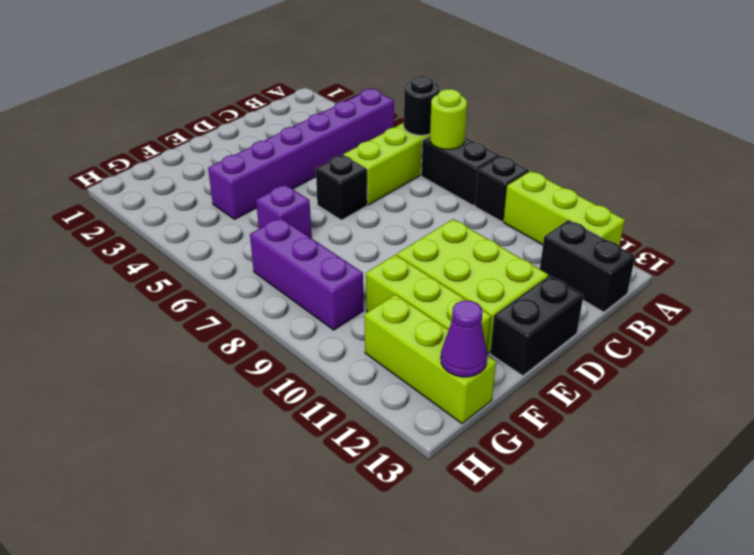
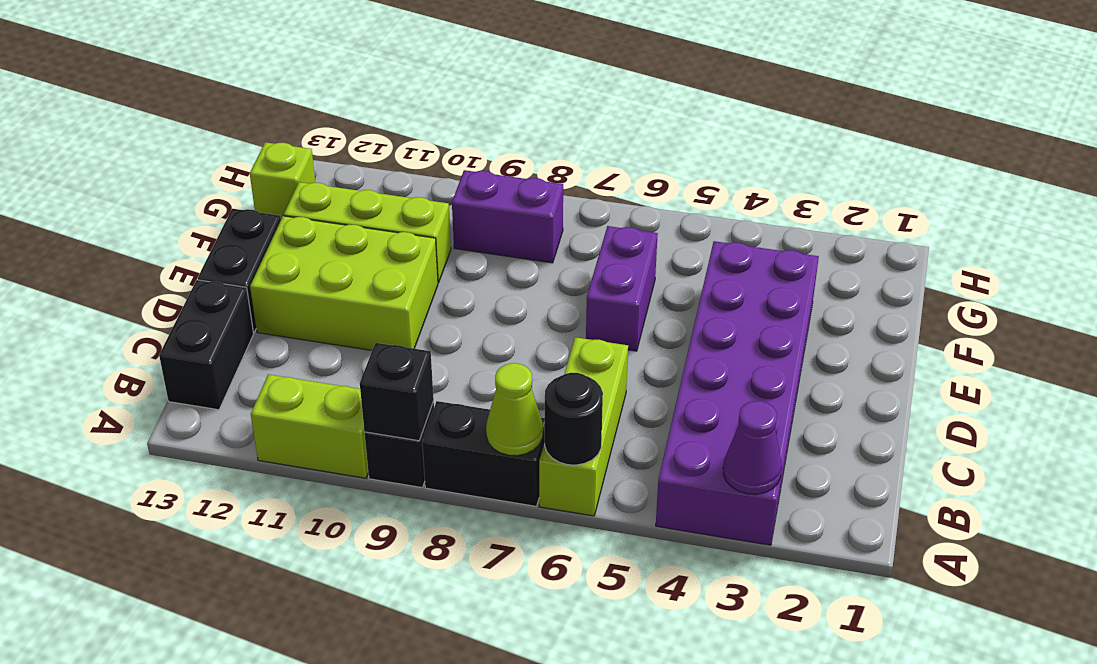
purple brick A4:F4 level 1 -> purple brick A3:F4 level 1
lime round brick A7 level 2 -> lime cone A7 level 2
lime brick A10:A12 level 1 -> lime brick A10:A11 level 1
black brick B12:B13 level 1 -> black brick B13:C13 level 1
black brick D6 level 1 -> black brick A9 level 2
purple brick F6 level 1 -> purple brick E6:F6 level 1
purple brick G7:G9 level 1 -> purple brick G8:G9 level 1
lime brick G11:G13 level 1 -> lime brick G13 level 1
purple cone G13 level 2 -> purple cone A3 level 2

